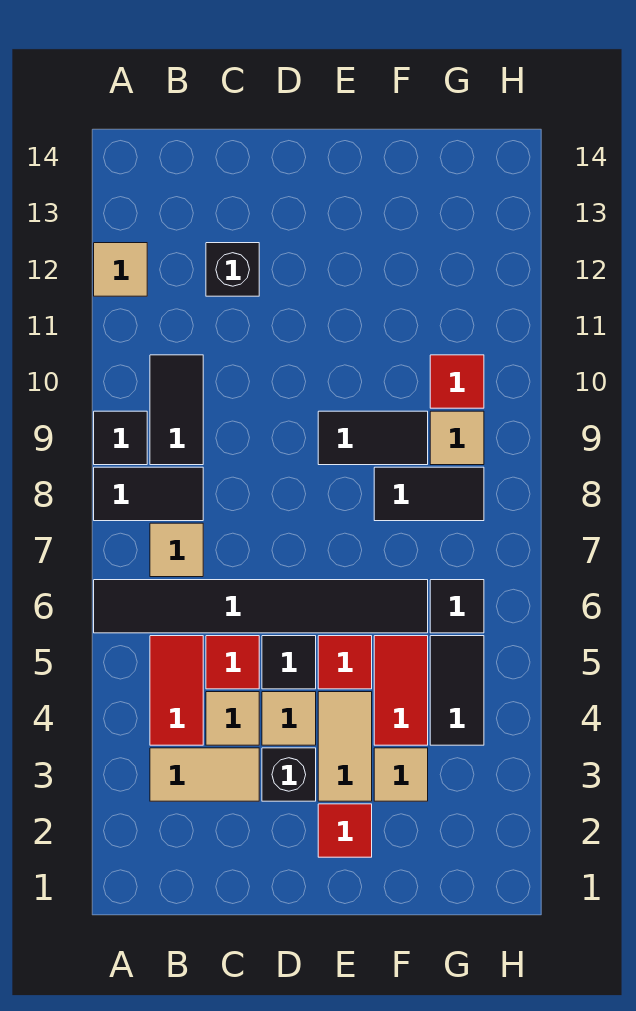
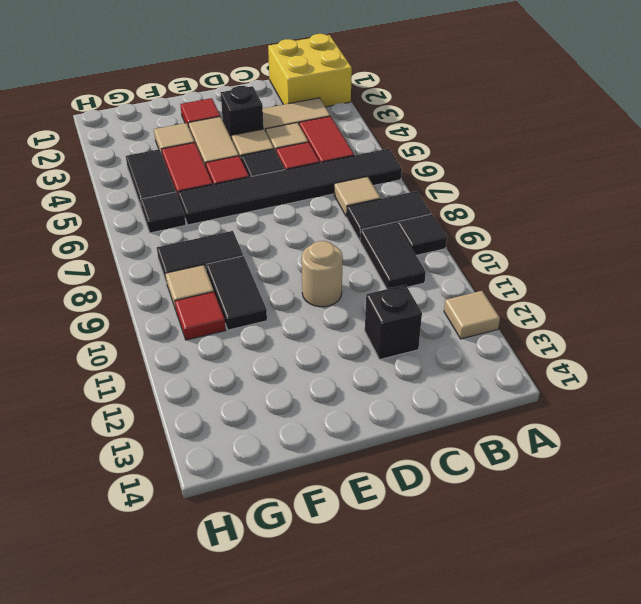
none -> yellow brick A1:B2 level 1
none -> tan round brick D10 level 1
black tile E9:F9 level 1 -> black tile F9:F10 level 1

